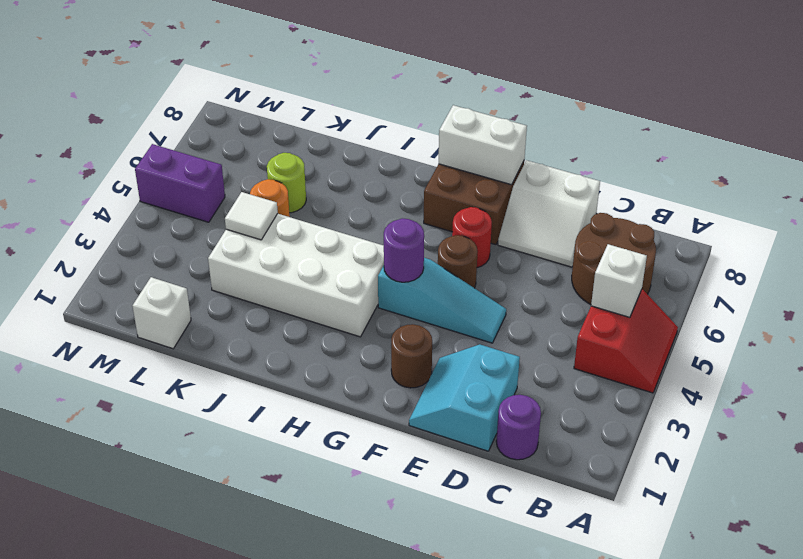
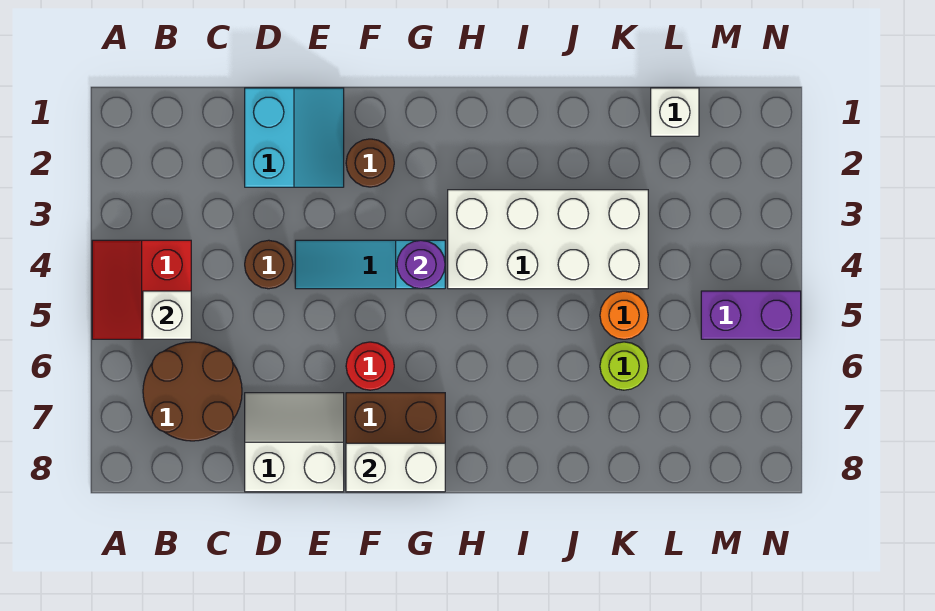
purple round brick C1 level 1 -> none
brown round brick F5 level 1 -> brown round brick D4 level 1
white tile K4 level 2 -> none

